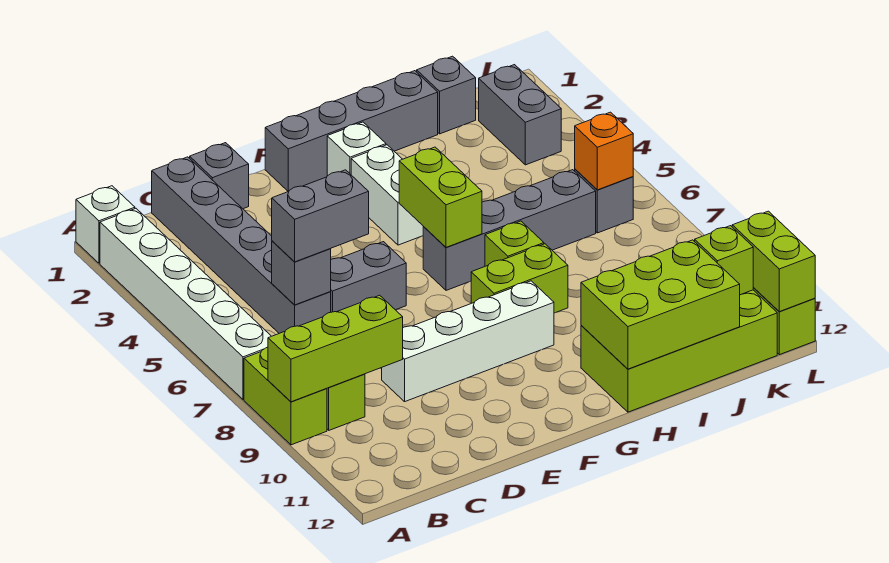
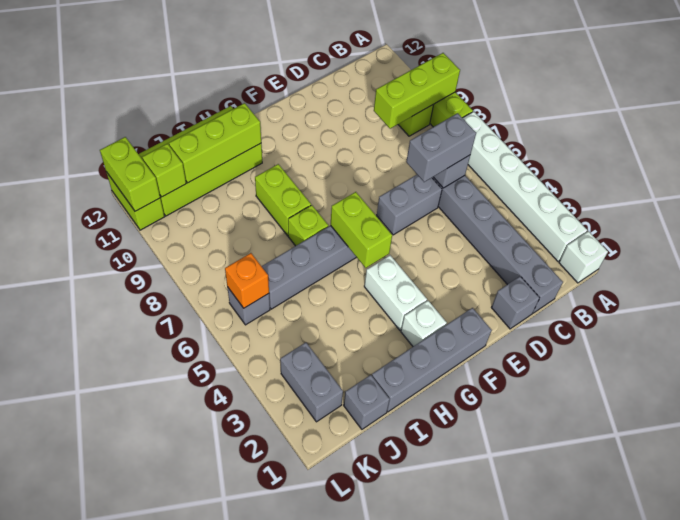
white brick D9:G9 level 1 -> none
lime brick G8:H8 level 1 -> lime brick H8:H9 level 1
lime brick H11:J12 level 2 -> lime brick H11:J11 level 2

